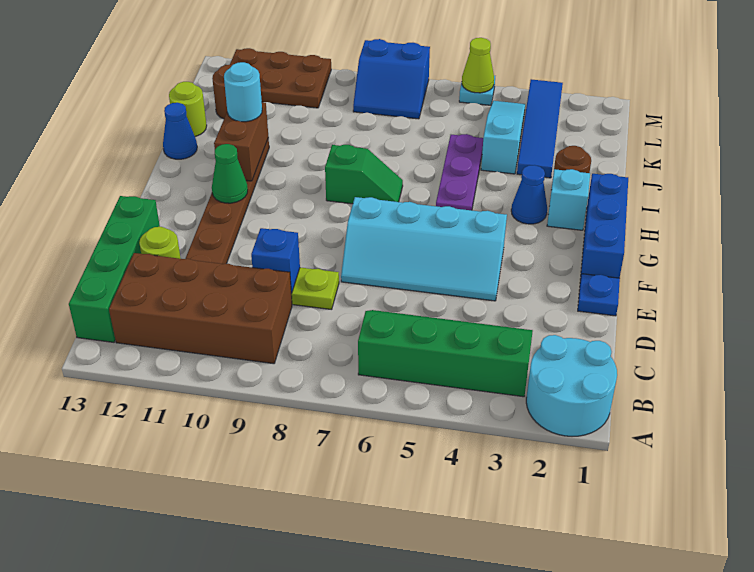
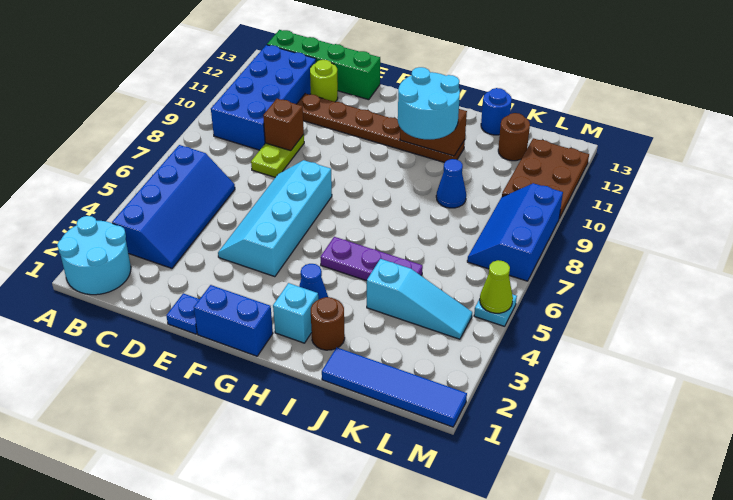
green slope B3:C6 level 1 top B -> blue slope B3:C6 level 1 top B
brown brick B9:C12 level 1 -> blue brick B9:C12 level 1
blue brick D9 level 2 -> brown brick D9 level 2
blue brick F1:H1 level 1 -> blue brick F1:G1 level 1
green cone G11 level 2 -> none
green slope H7:H8 level 1 top 8 -> none
cyan round brick I11 level 3 -> cyan round brick H10:I11 level 3
blue cone I13 level 1 -> blue cone J9 level 1
blue tile J3:M3 level 1 -> blue tile J1:M1 level 1
lime round brick J13 level 1 -> blue round brick J13 level 1
blue slope L7:M8 level 1 top M -> blue slope L7:M9 level 1 top M

